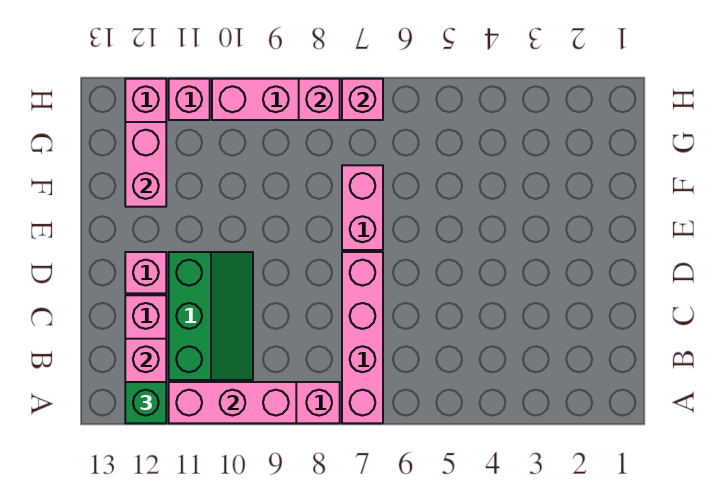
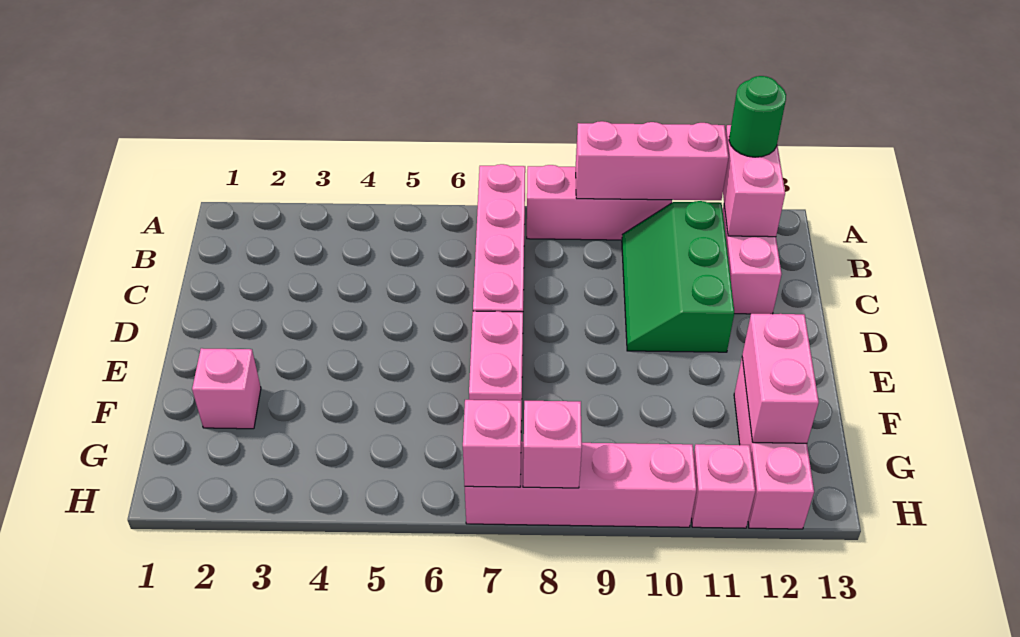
green brick A12 level 3 -> green round brick A12 level 3
pink brick D12 level 1 -> pink brick F2 level 1

